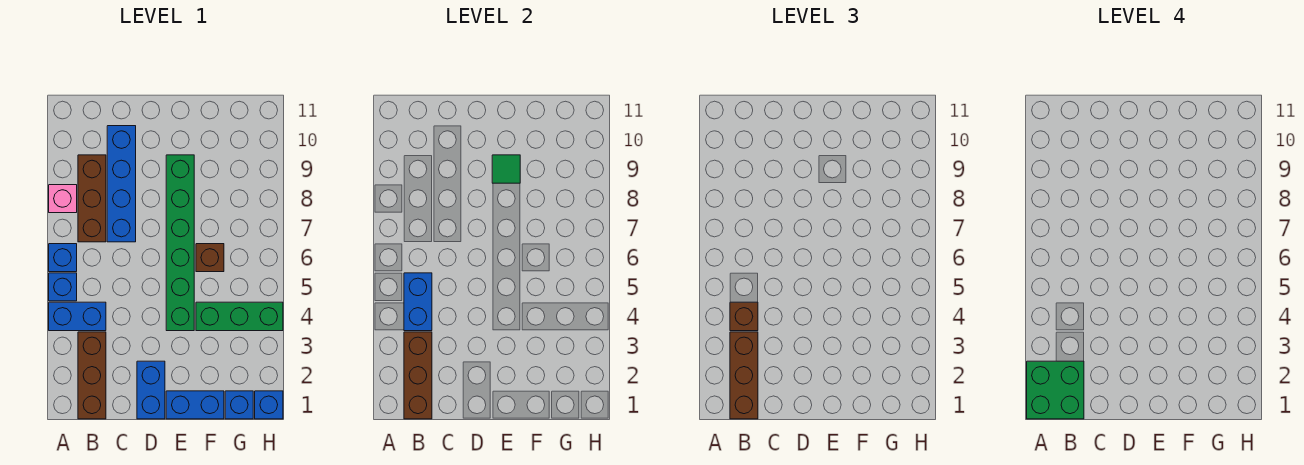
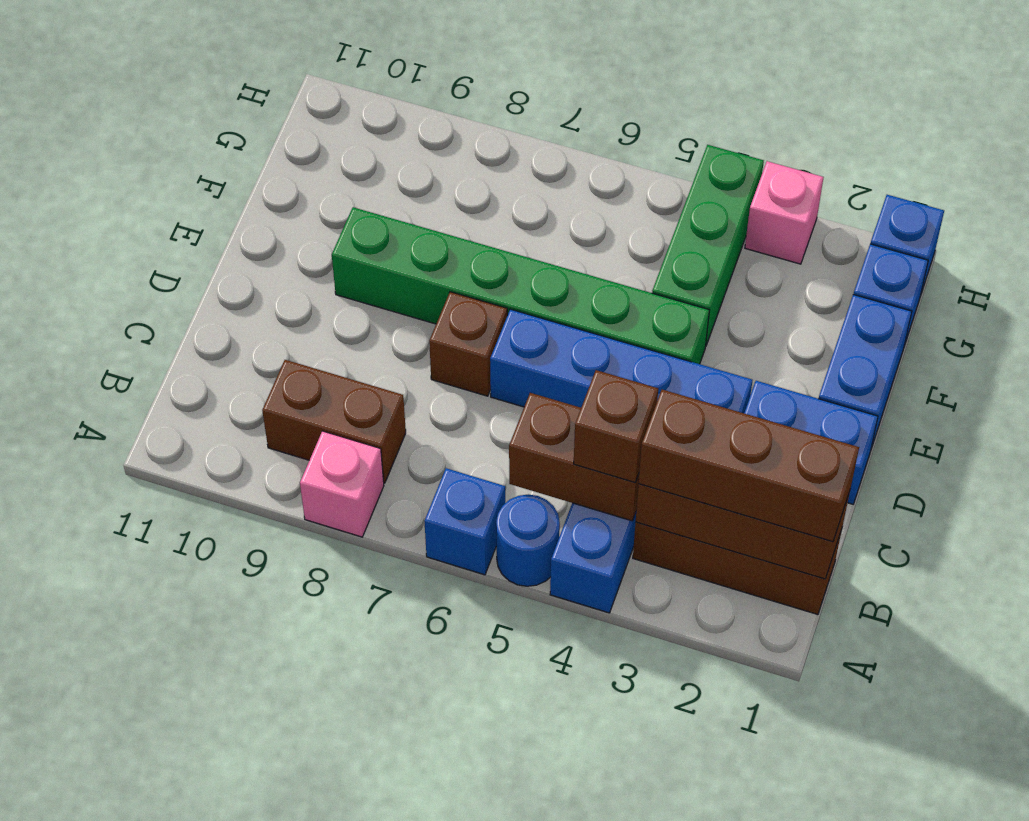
green brick A1:B2 level 4 -> none
blue brick A5 level 1 -> blue round brick A5 level 1
blue brick B4:B5 level 2 -> brown brick B4:B5 level 2
brown brick B7:B9 level 1 -> brown brick B8:B9 level 1
blue brick C7:C10 level 1 -> blue brick D3:D6 level 1
green tile E9 level 2 -> none
brown brick F6 level 1 -> brown brick D7 level 1
none -> pink brick H3 level 1

